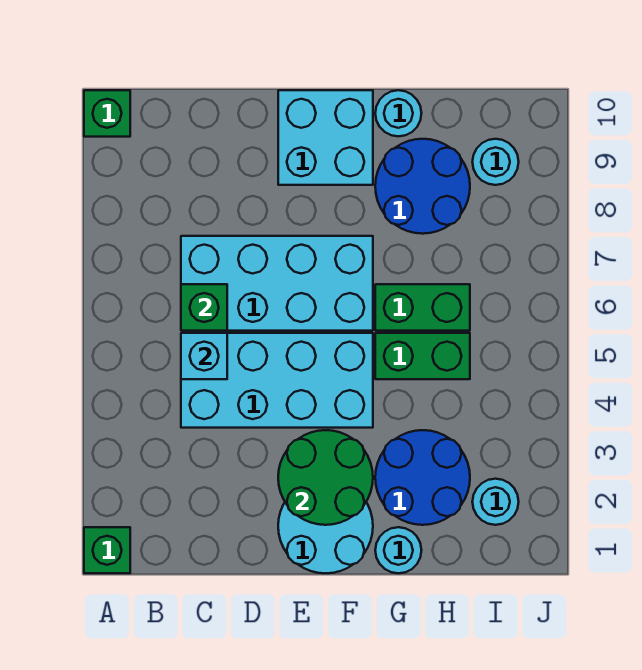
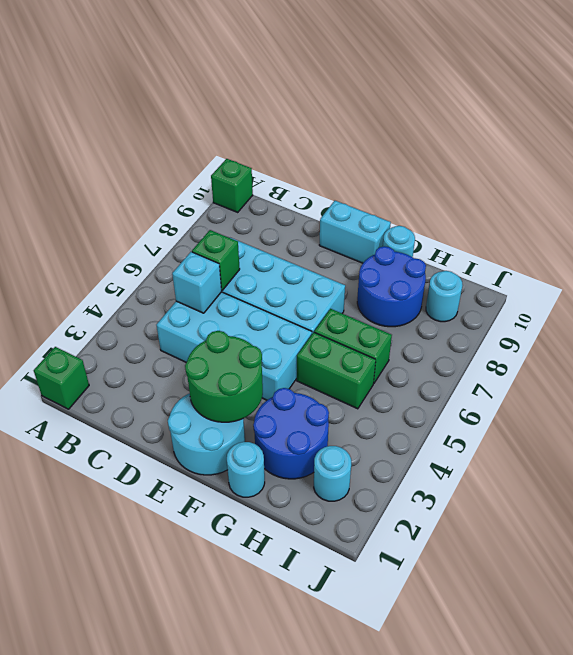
cyan brick E9:F10 level 1 -> cyan brick E10:F10 level 1

